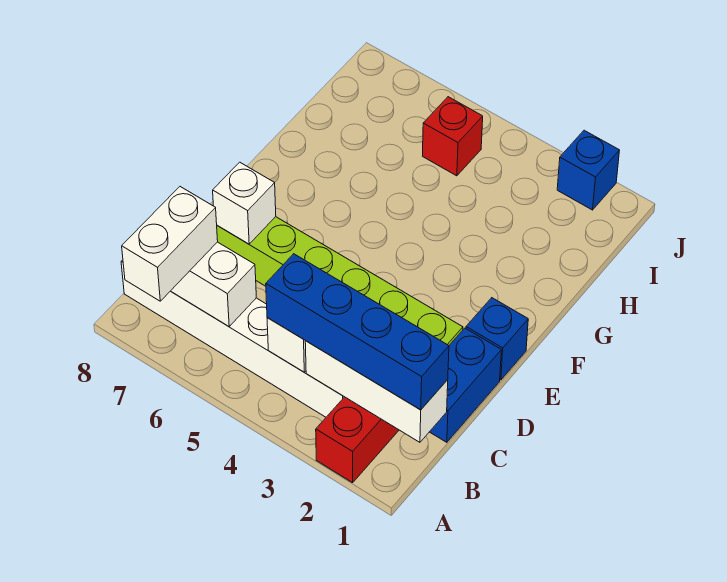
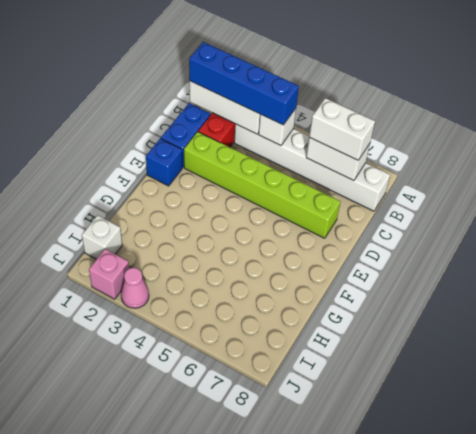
white brick A7:B7 level 3 -> white brick B6:B7 level 3
white brick D7 level 2 -> white brick I1 level 1
red brick I5 level 1 -> none
blue brick J2 level 1 -> pink brick J2 level 1
none -> pink cone J3 level 1

